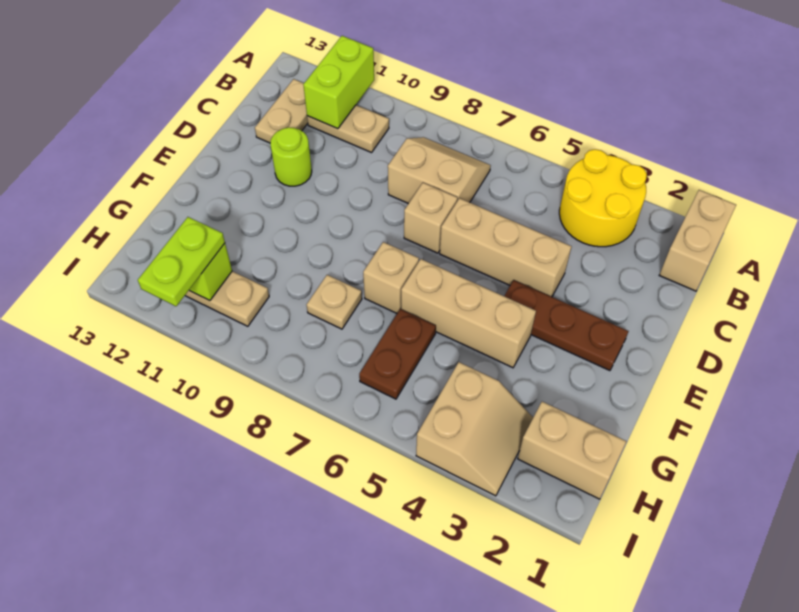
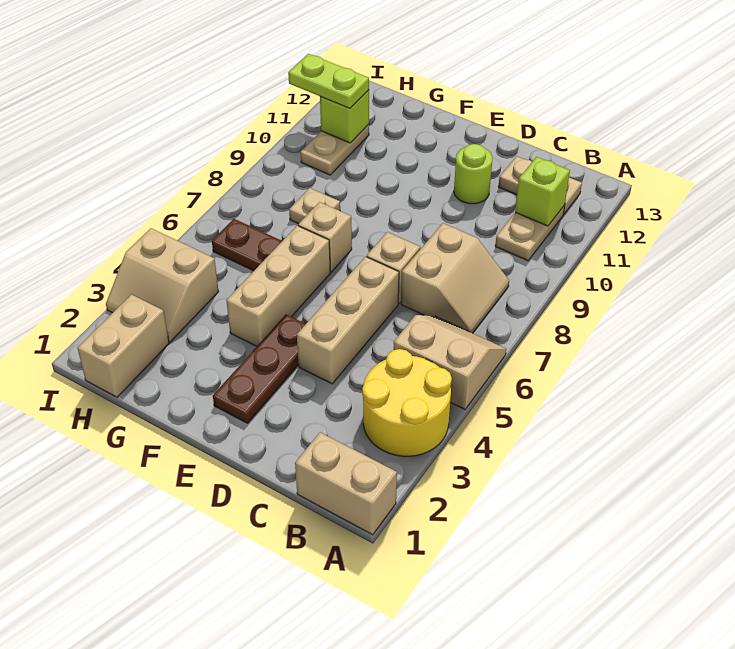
none -> tan slope A5:B6 level 1 top 5
lime brick A11:B11 level 2 -> lime brick B11 level 2

